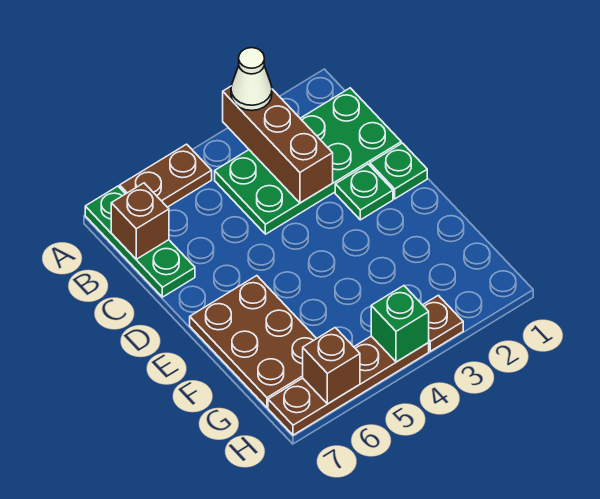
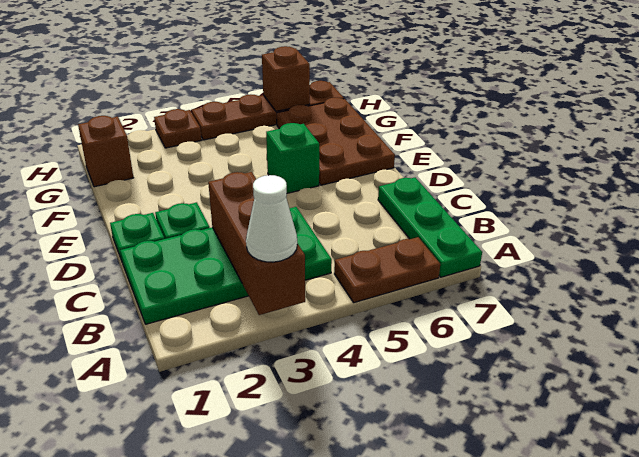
brown brick B7 level 2 -> brown brick G1 level 1
green brick H4 level 2 -> green brick E5 level 1

